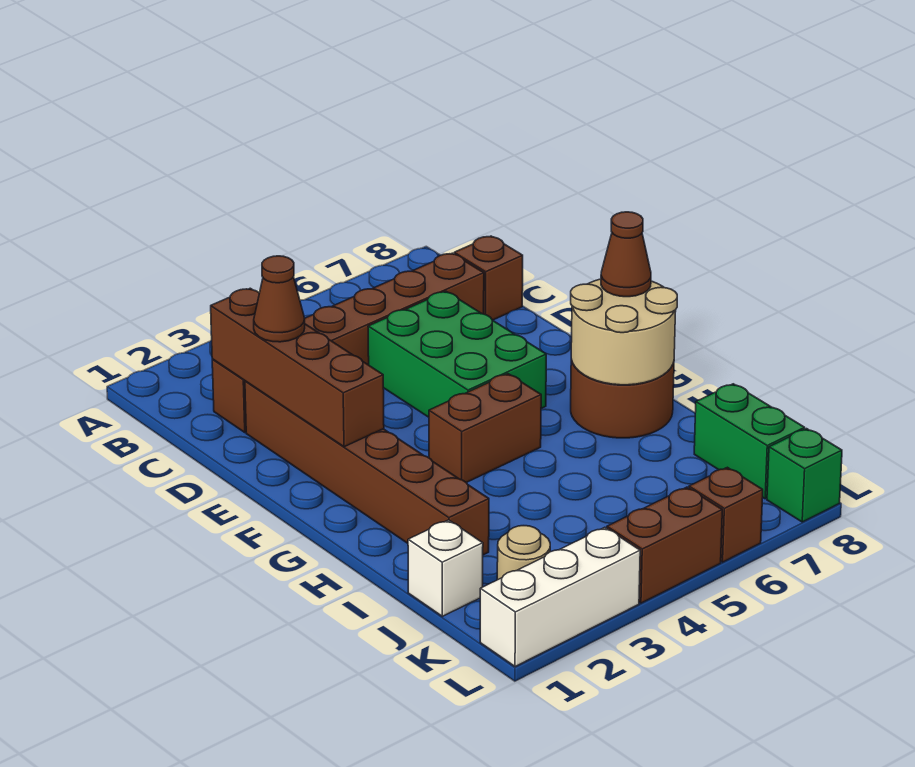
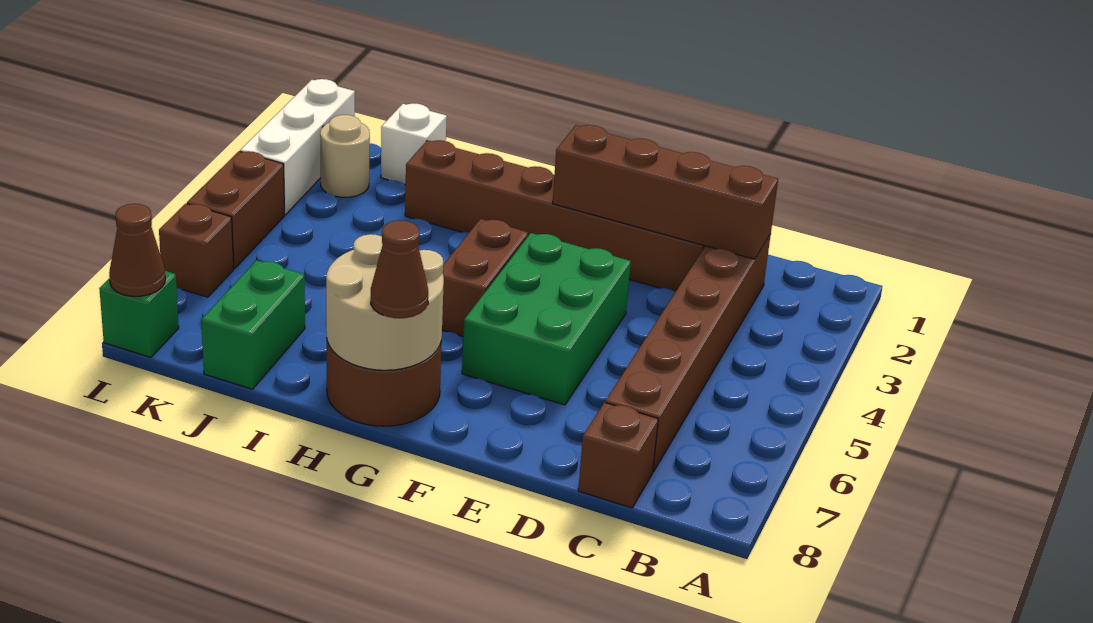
brown cone D2 level 3 -> brown cone L8 level 2
green brick D5:F6 level 1 -> green brick E4:F6 level 1
green brick J8:K8 level 1 -> green brick J7:J8 level 1

